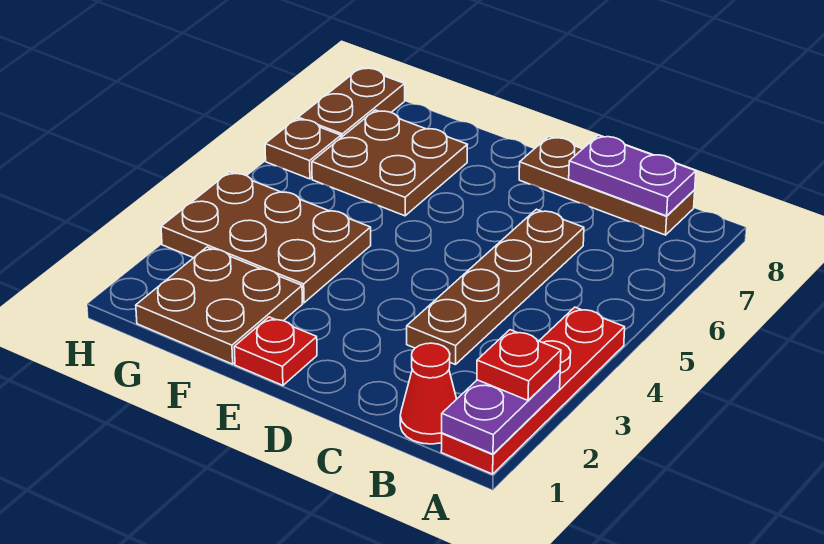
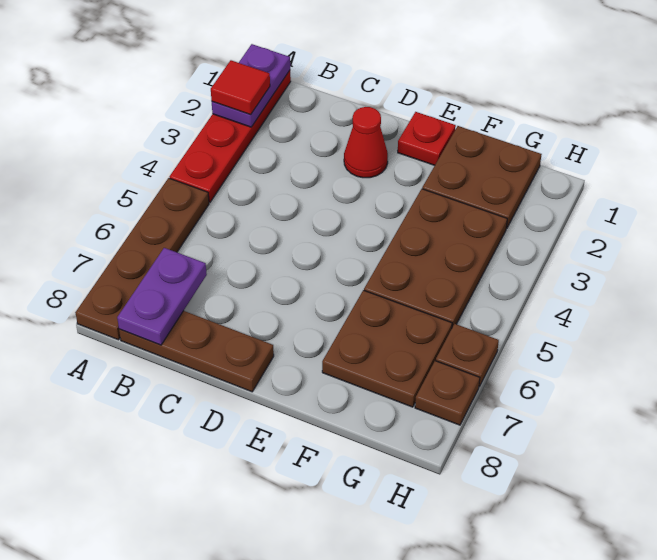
red plate A2 level 3 -> red tile A2 level 3
red cone B1 level 1 -> red cone D2 level 1
purple plate B8:C8 level 2 -> purple plate B7:B8 level 2
brown plate C3:C6 level 1 -> brown plate A5:A8 level 1
brown plate F3:H4 level 1 -> brown plate F3:G5 level 1
brown plate H7:H8 level 1 -> brown plate H7 level 1

